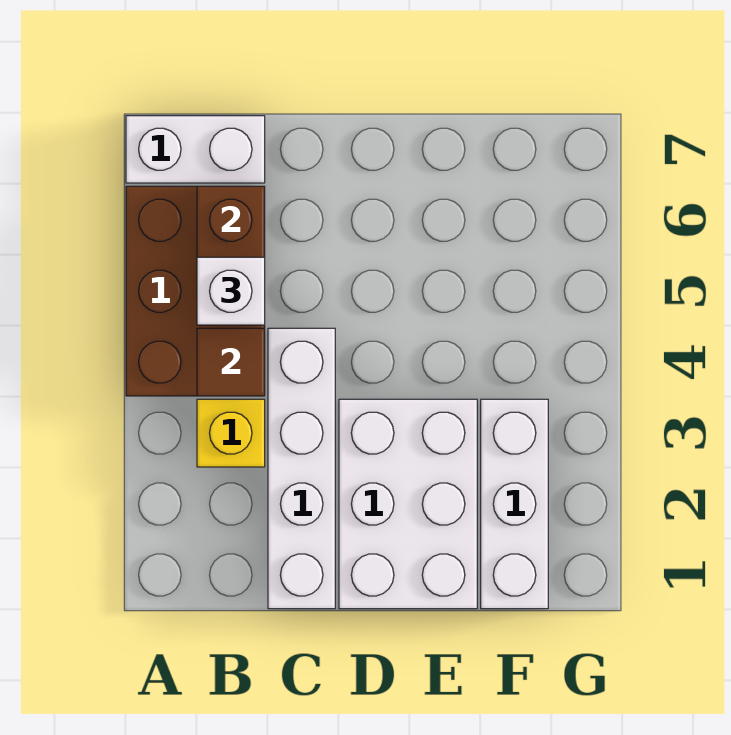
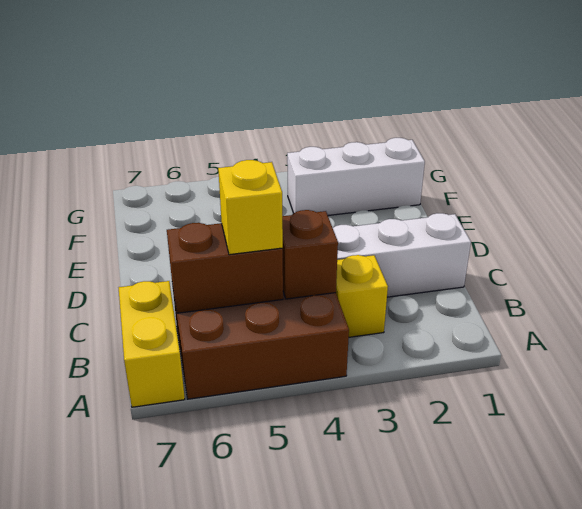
white brick A7:B7 level 1 -> yellow brick A7:B7 level 1
brown tile B4 level 2 -> brown brick B4 level 2
white brick B5 level 3 -> yellow brick B5 level 3
white brick D1:E3 level 1 -> none

